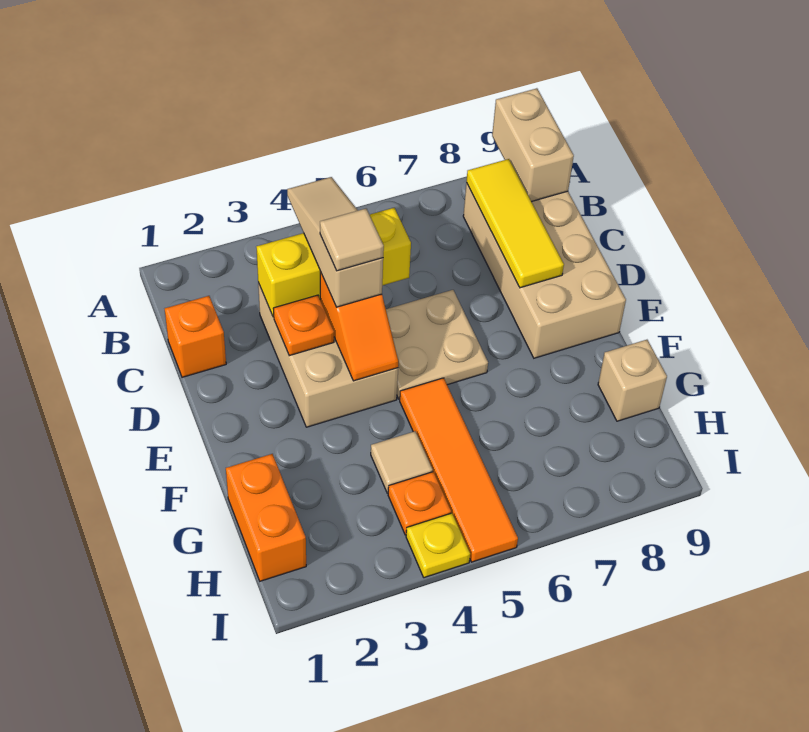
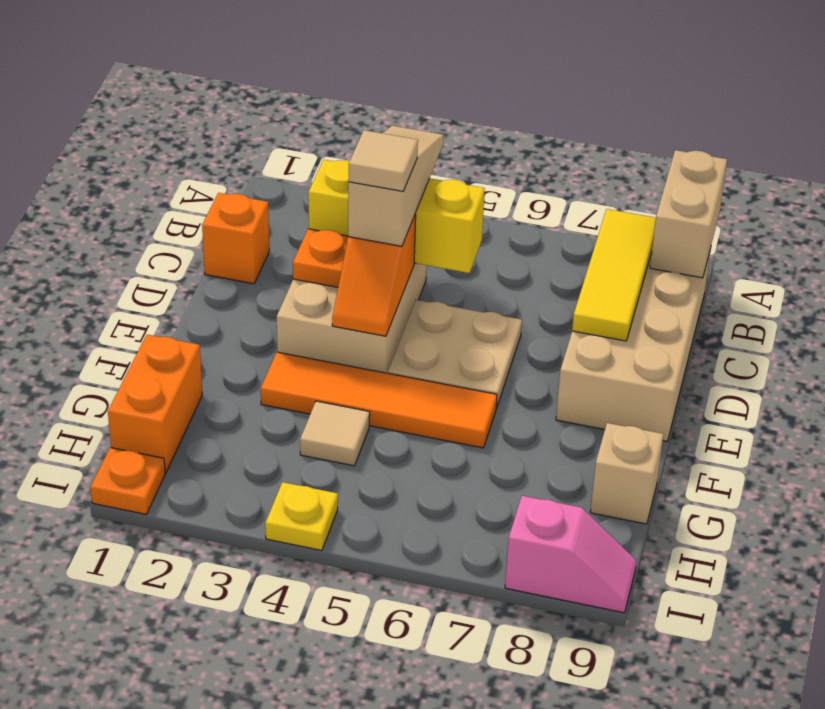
orange tile F5:I5 level 1 -> orange tile F3:F6 level 1
orange plate H4 level 1 -> orange plate I1 level 1
none -> pink slope I8:I9 level 1 top 8

